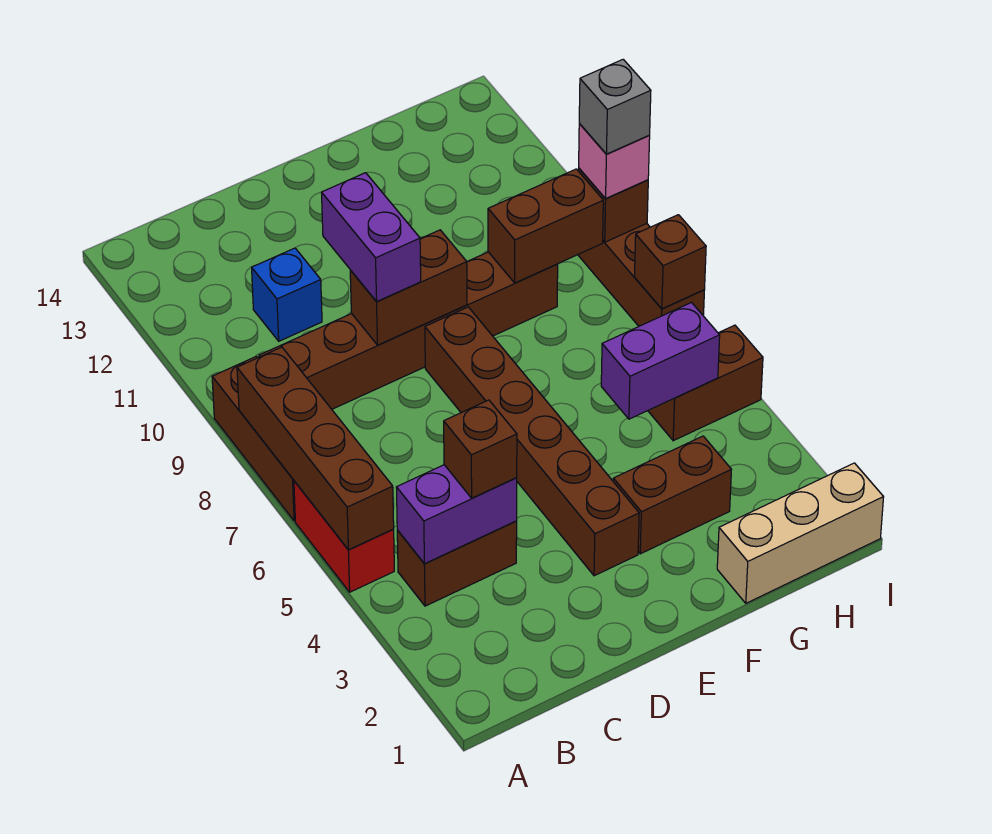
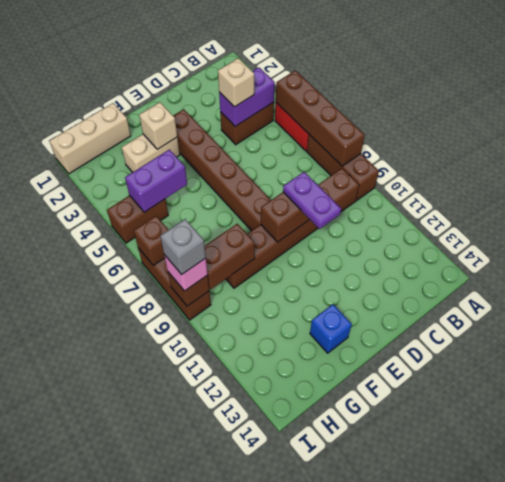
brown brick C4 level 3 -> tan brick C4 level 3
blue brick C11 level 1 -> blue brick F13 level 1
purple brick D9:D10 level 3 -> purple plate D9:D10 level 3
brown brick F3:G3 level 1 -> tan brick F3:G3 level 1
none -> tan brick F3 level 2

